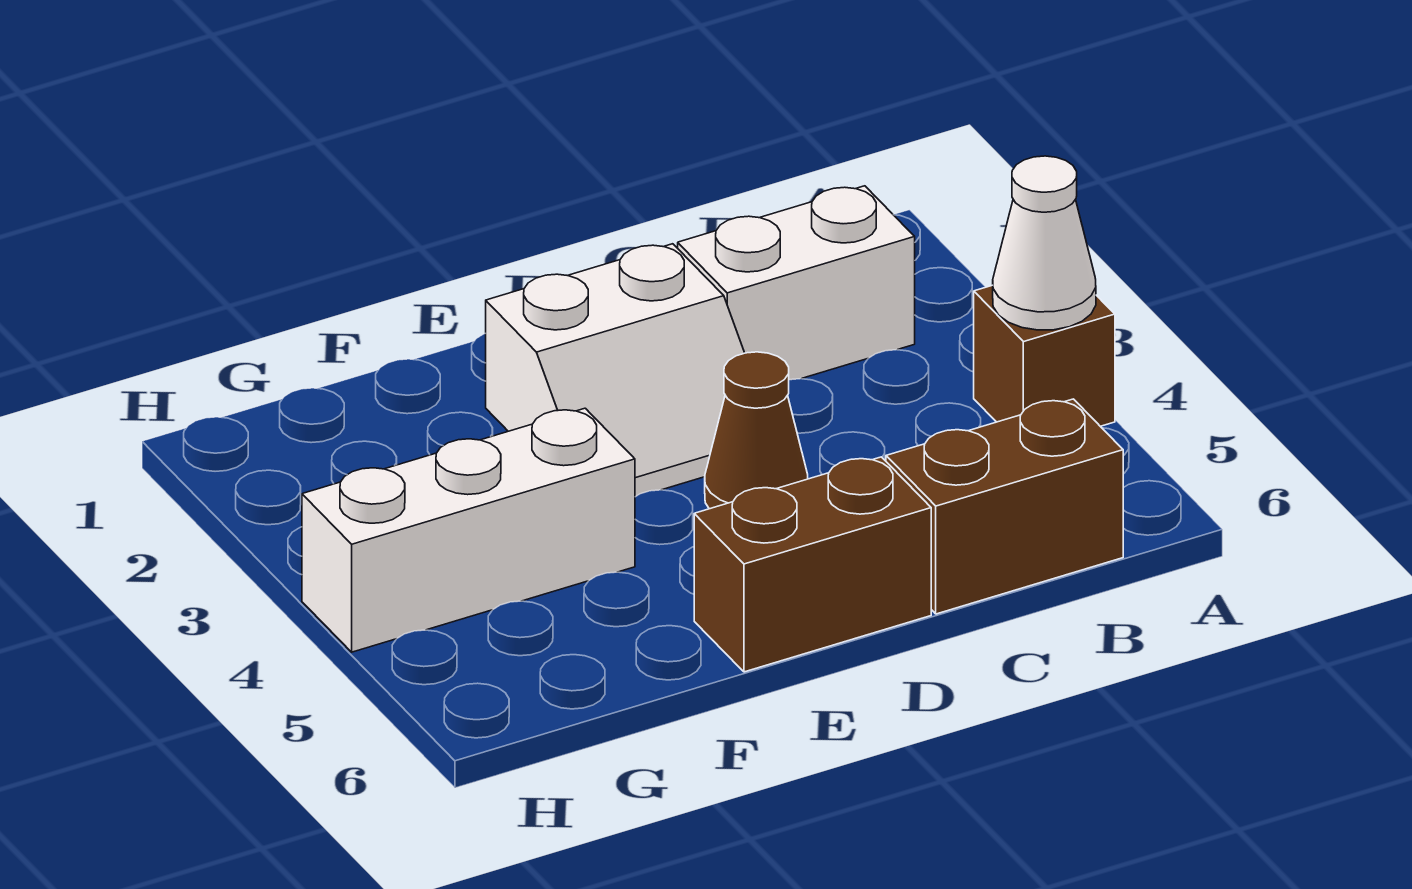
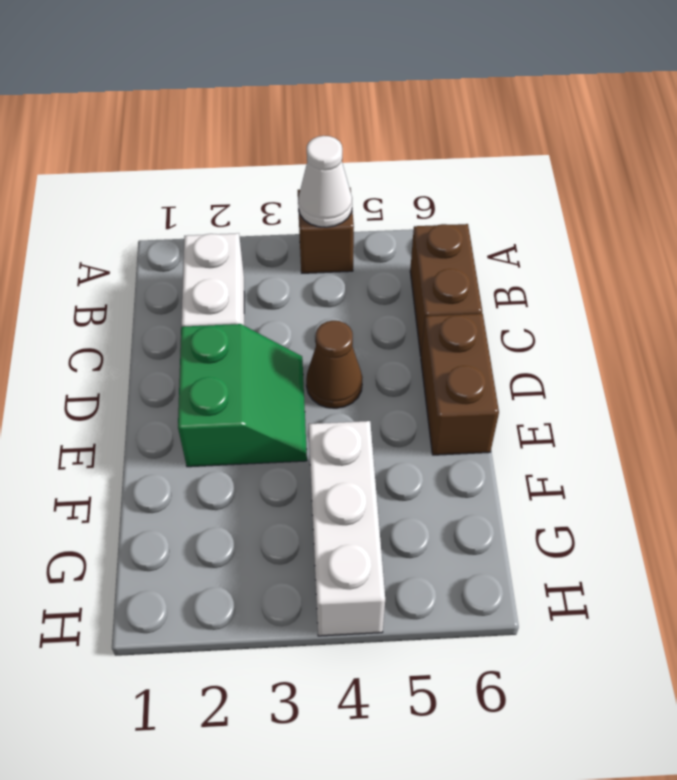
white slope D2:E3 level 1 top 2 -> green slope D2:E3 level 1 top 2

